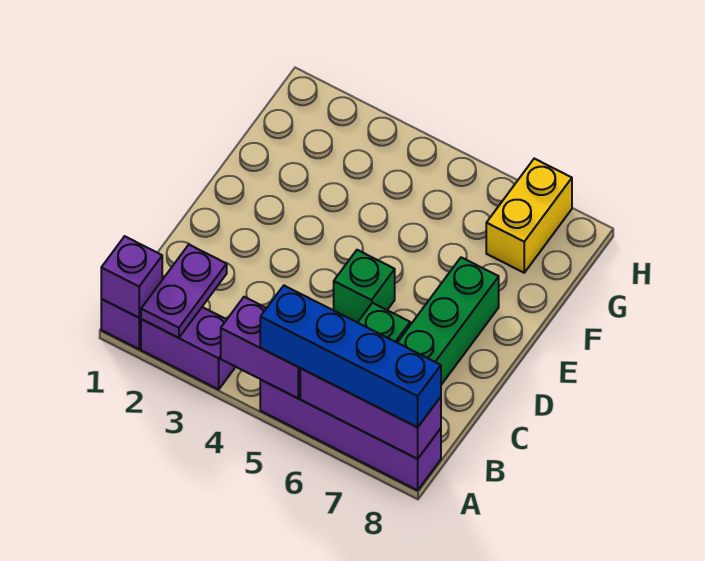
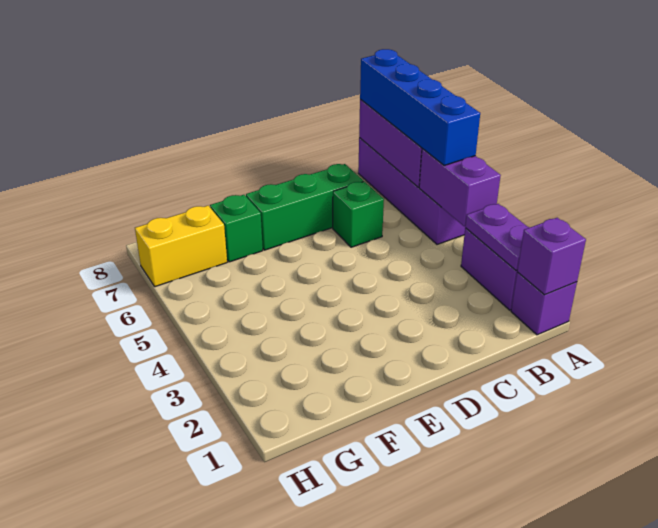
purple plate A2:B2 level 2 -> purple plate A2:A3 level 2
green brick D5 level 1 -> green brick F7 level 1

